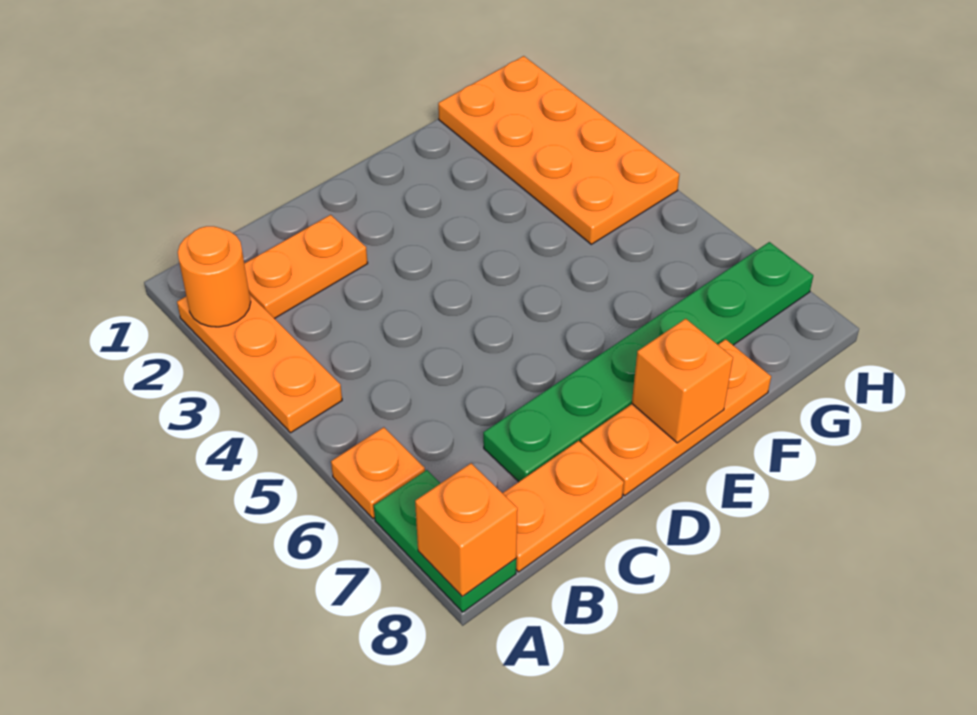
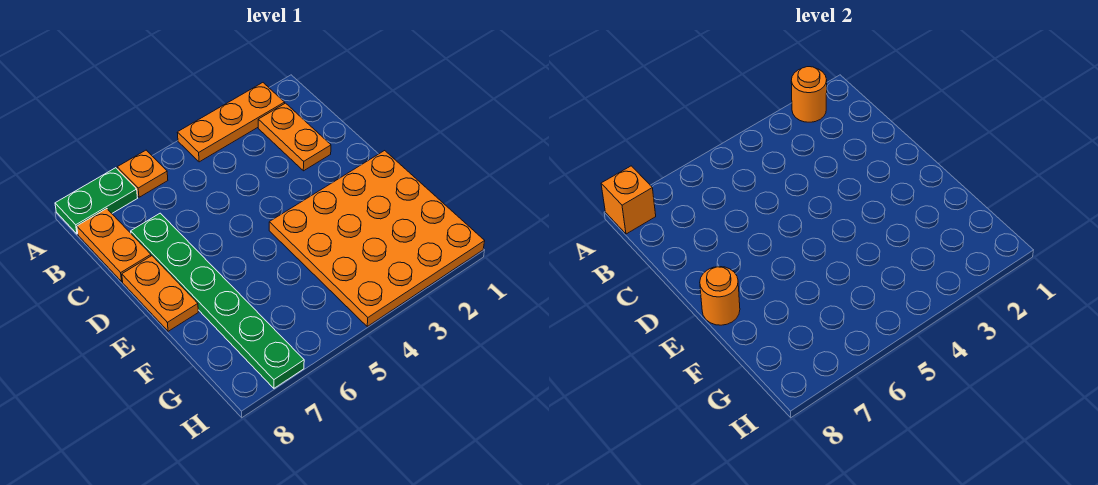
orange plate D8:F8 level 1 -> orange plate D8:E8 level 1
orange brick E8 level 2 -> orange round brick E8 level 2
orange plate G1:H4 level 1 -> orange plate E1:H4 level 1

